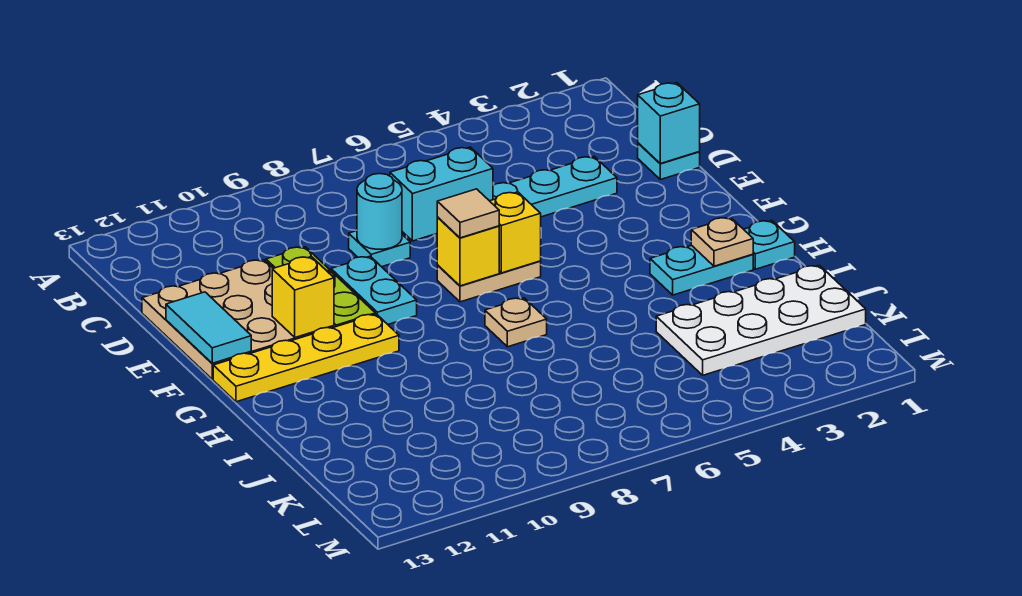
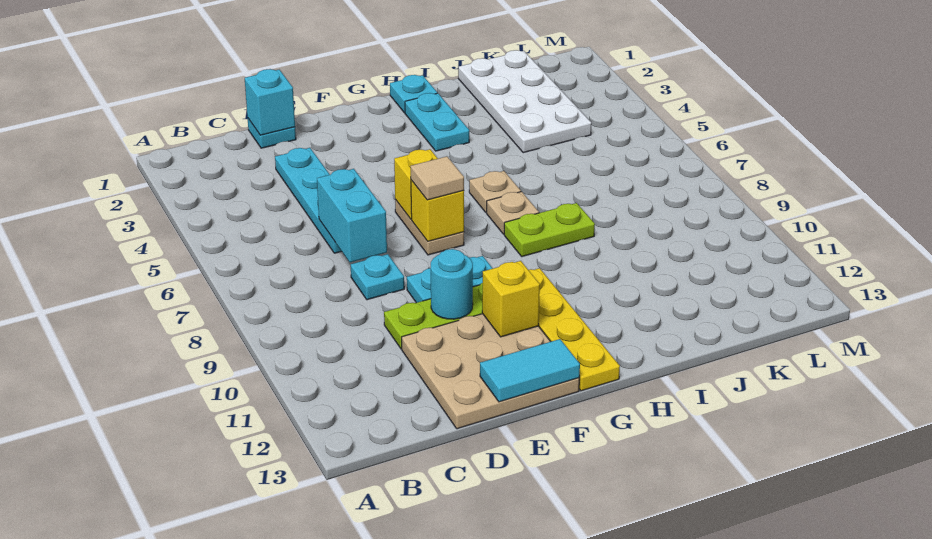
cyan round brick D8 level 2 -> cyan round brick E10 level 2
tan plate H2 level 2 -> tan plate H6 level 1
none -> lime plate H8:I8 level 1

